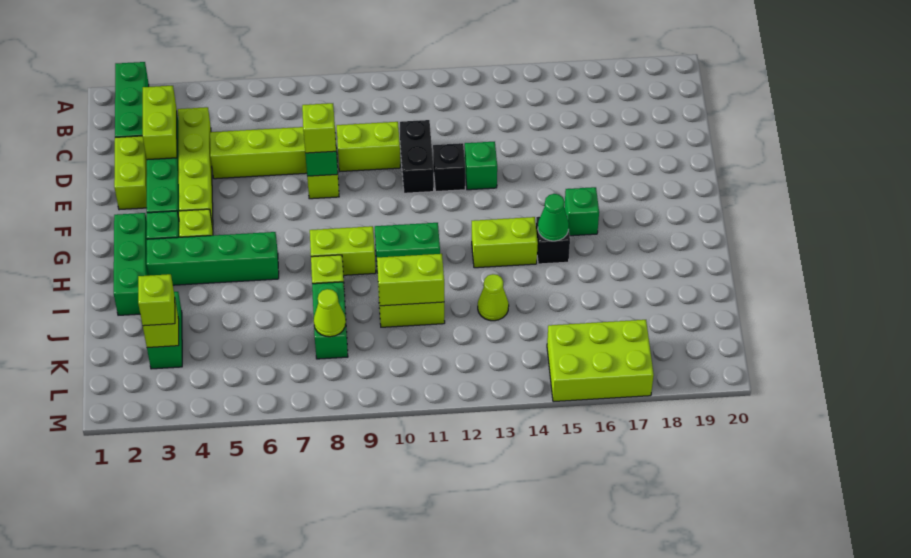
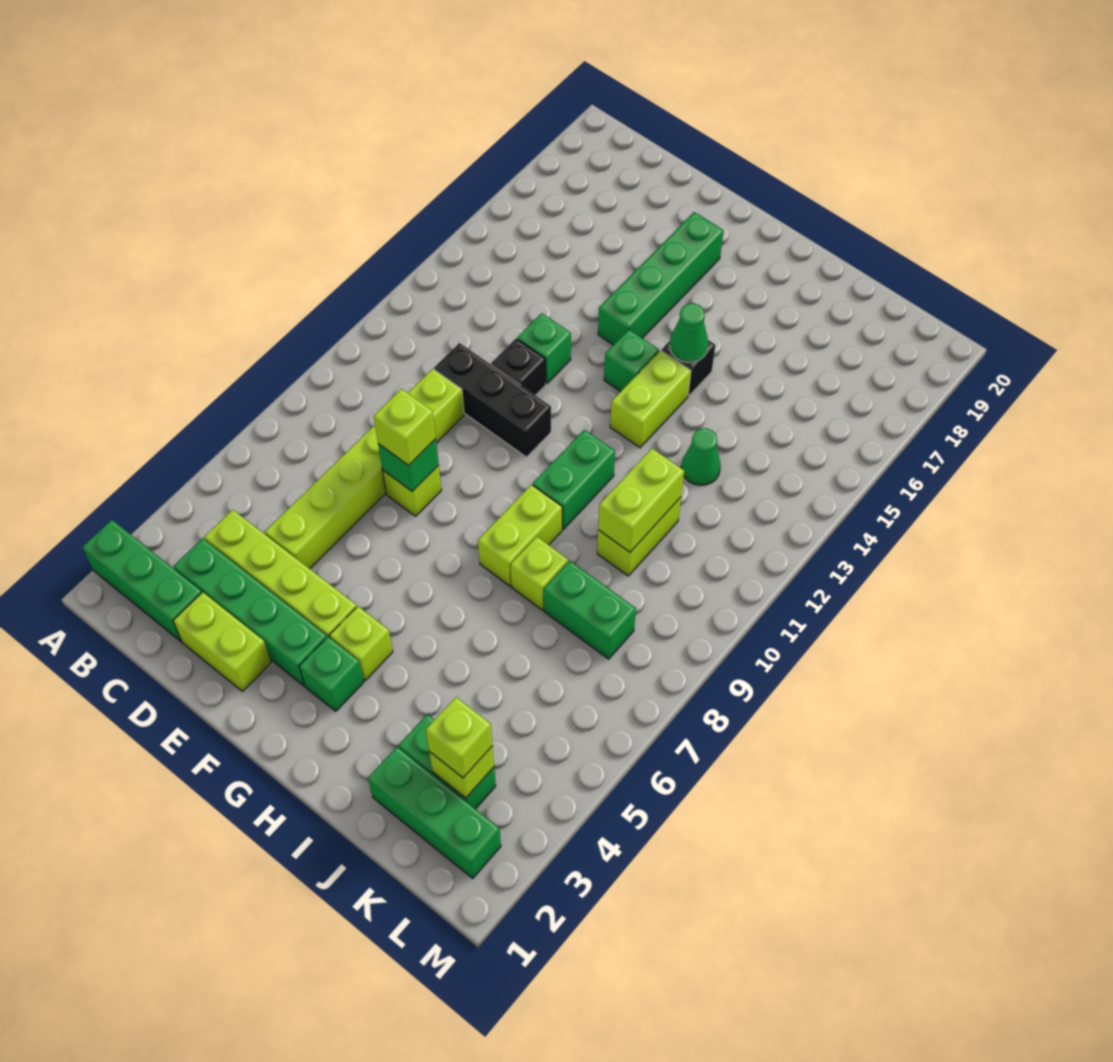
lime brick C3:D3 level 2 -> none
black brick D11:E11 level 1 -> black brick D11:F11 level 1
green brick G2:I2 level 1 -> green brick J2:L2 level 1
green brick G16 level 1 -> green brick G14 level 1
green brick H3:H6 level 1 -> green brick F15:F18 level 1
lime cone J13 level 1 -> green cone J13 level 1
lime cone K8 level 2 -> none
lime brick L15:M17 level 1 -> none

